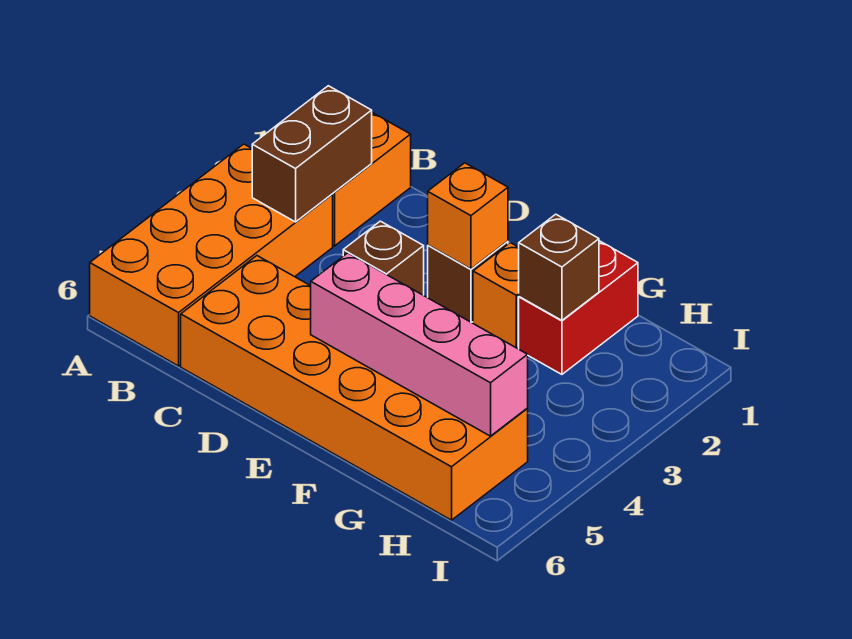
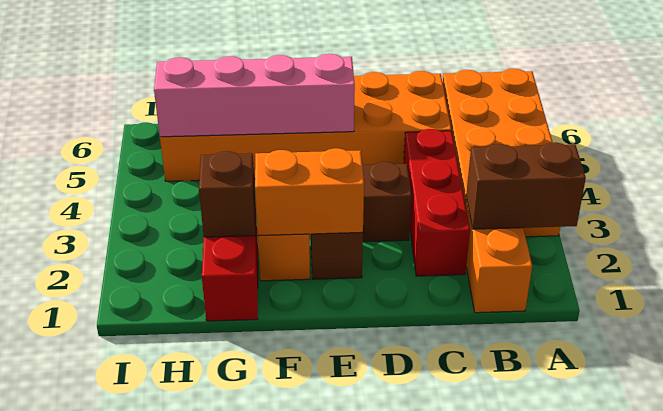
brown brick B2:B3 level 2 -> brown brick A2:B2 level 2
none -> red brick C2:C4 level 1
orange brick E2 level 2 -> orange brick E2:F2 level 2

